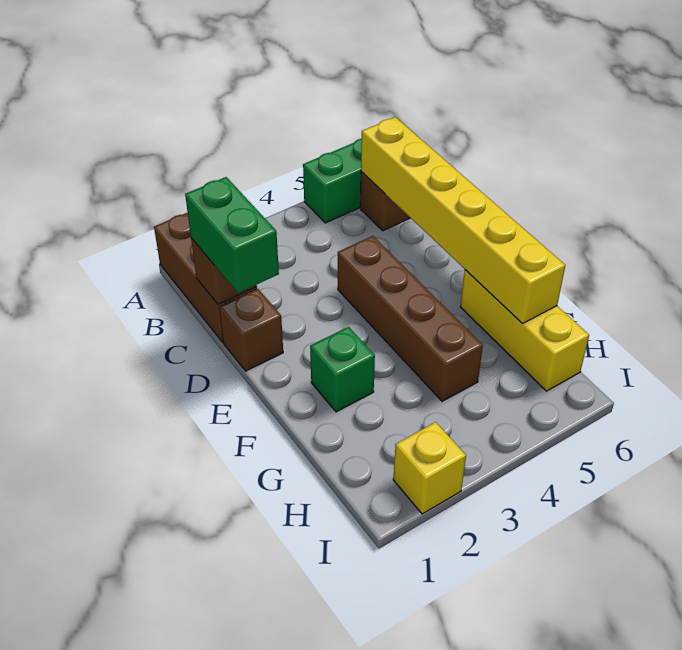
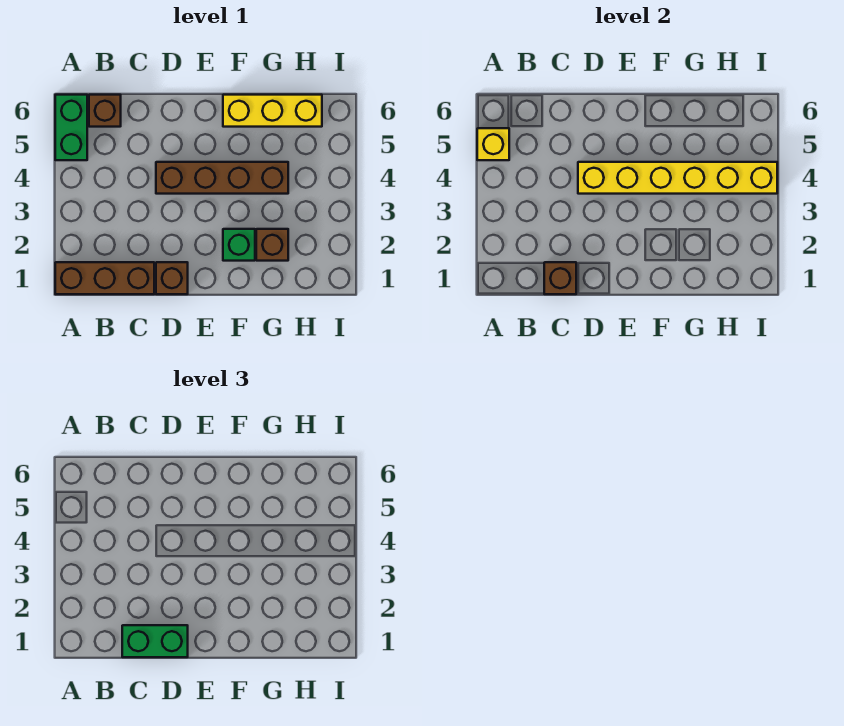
yellow brick B6:G6 level 2 -> yellow brick D4:I4 level 2
none -> brown brick G2 level 1
yellow brick I2 level 1 -> yellow brick A5 level 2

